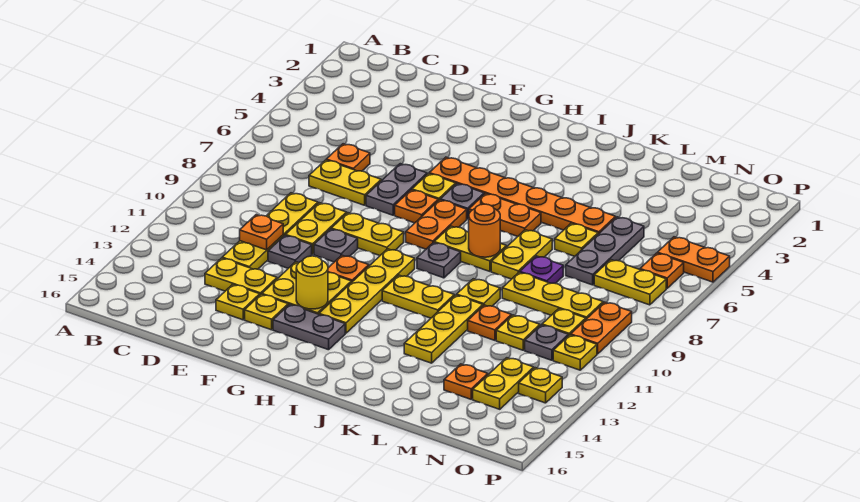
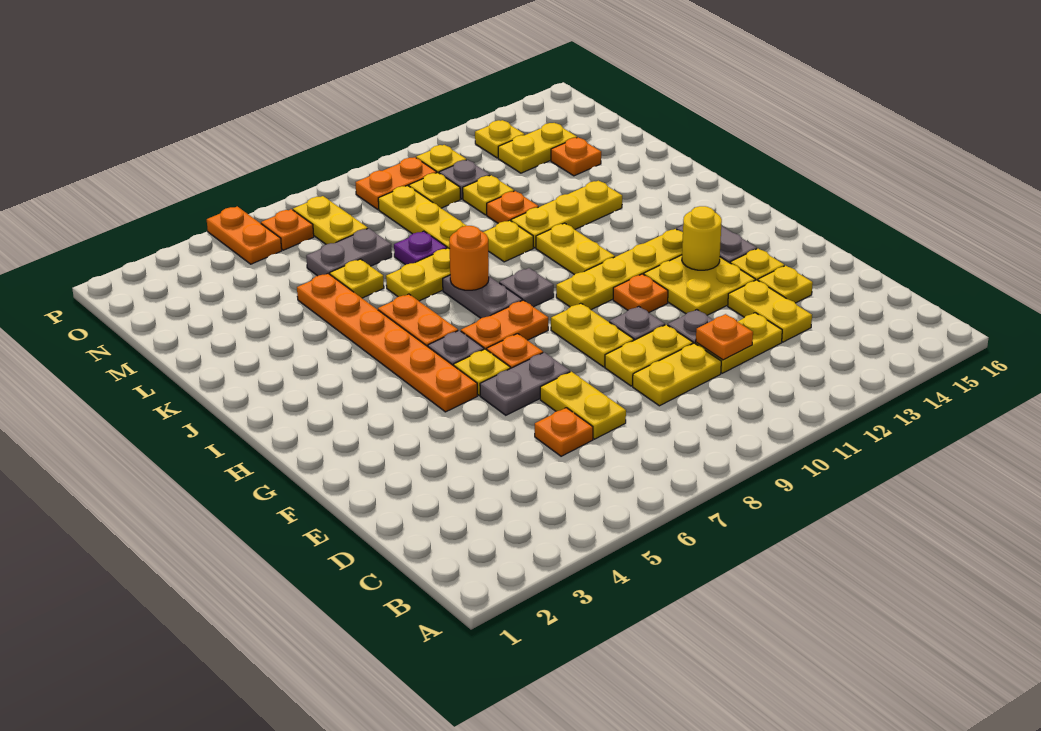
yellow plate I8:J8 level 1 -> grey plate I8:J8 level 1
grey plate M5:M7 level 1 -> grey plate M6:M7 level 1

